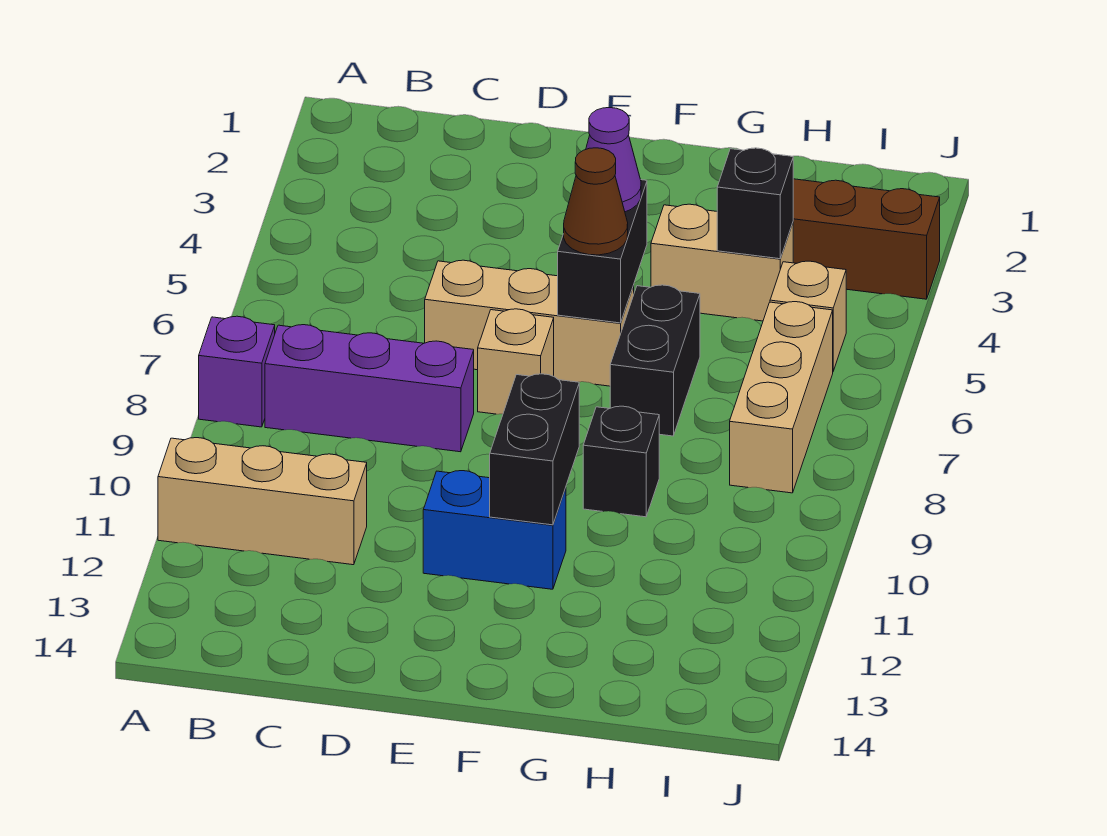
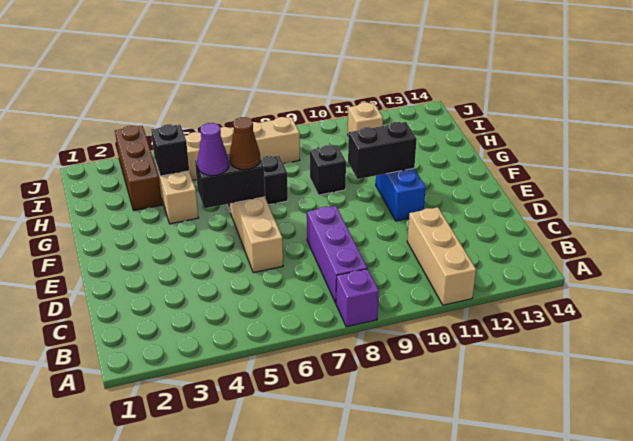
tan brick E7 level 1 -> tan brick I11 level 1

